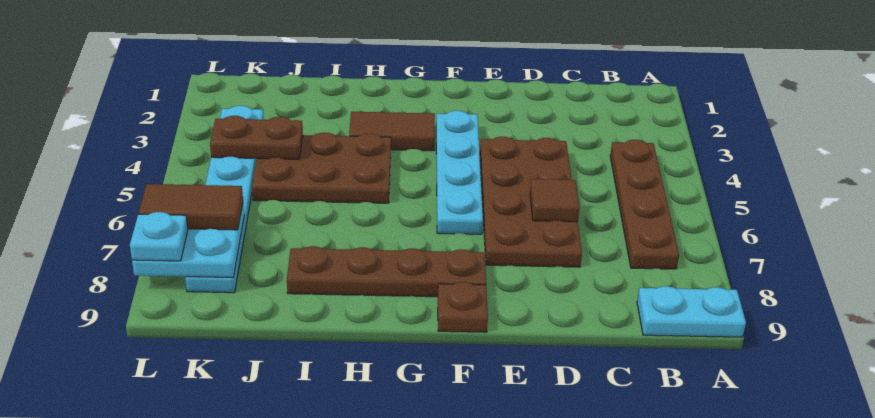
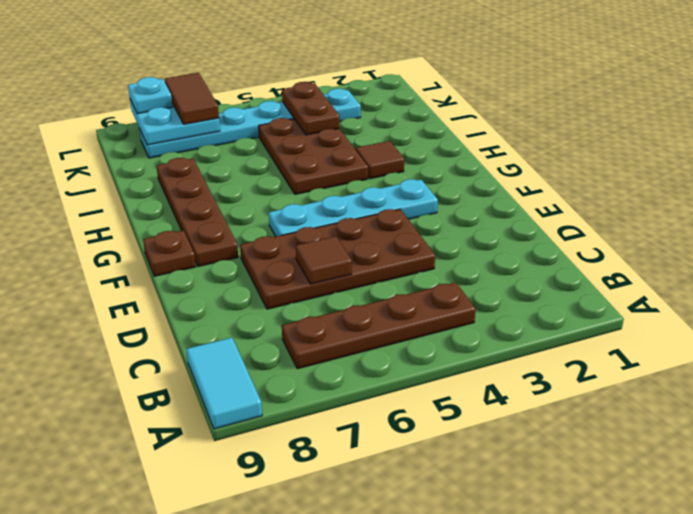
cyan plate A9:B9 level 1 -> cyan tile A9:B9 level 1
brown tile G3:H3 level 1 -> brown tile H3 level 1

